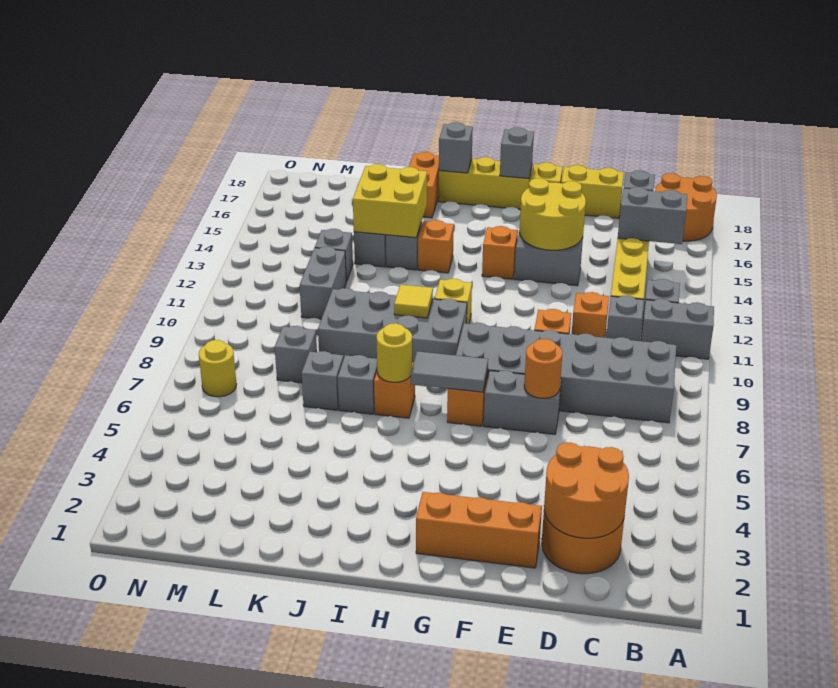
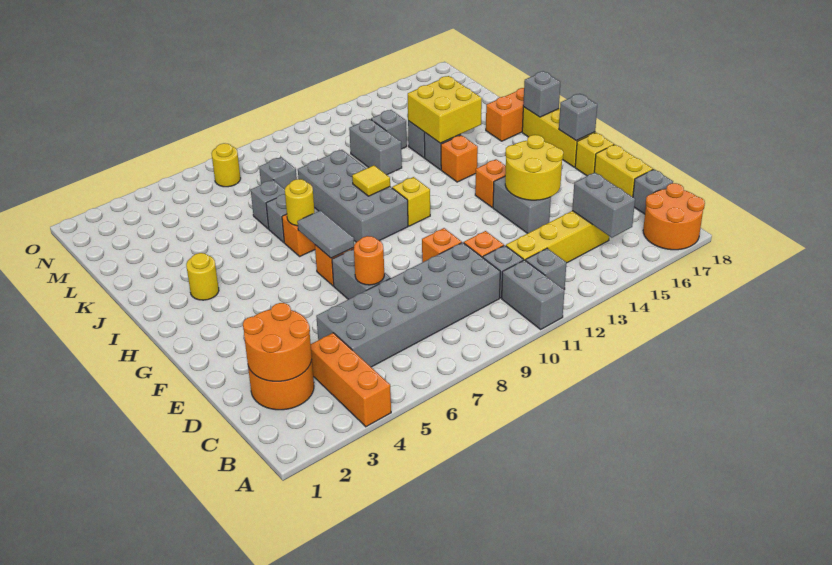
grey brick B8:G9 level 1 -> grey brick C5:D10 level 1
orange brick E2:G2 level 1 -> orange brick A4:C4 level 1
none -> yellow round brick I3 level 1
grey brick L11:L12 level 1 -> grey brick K12:L12 level 1

